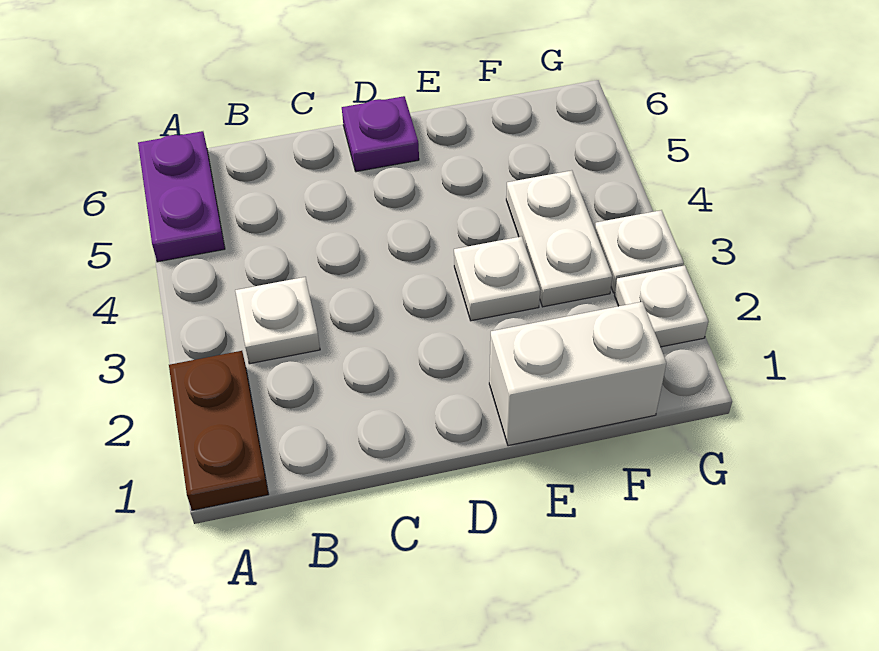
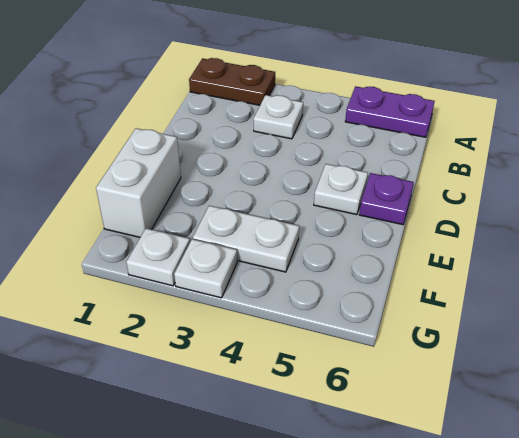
white plate E3 level 1 -> white plate D5 level 1

